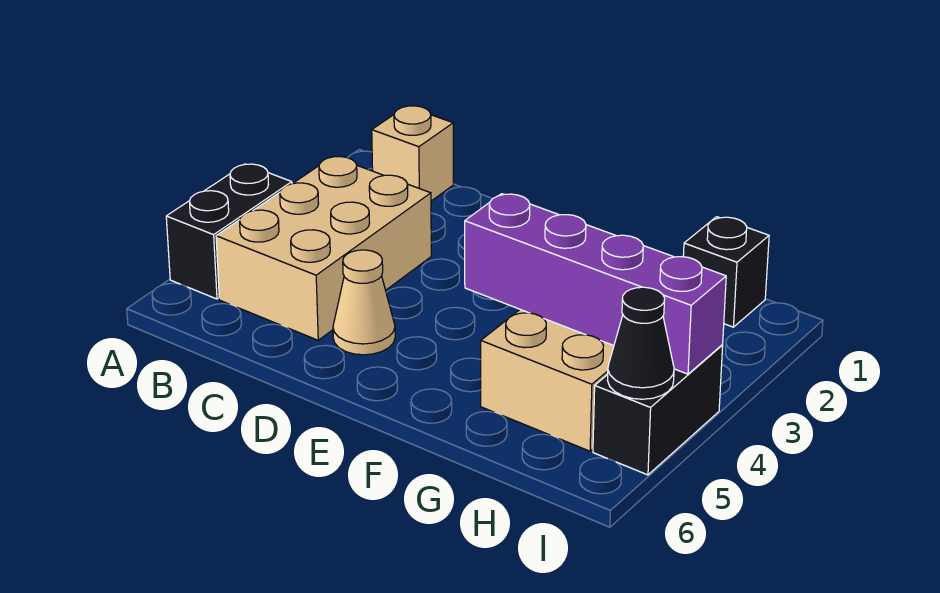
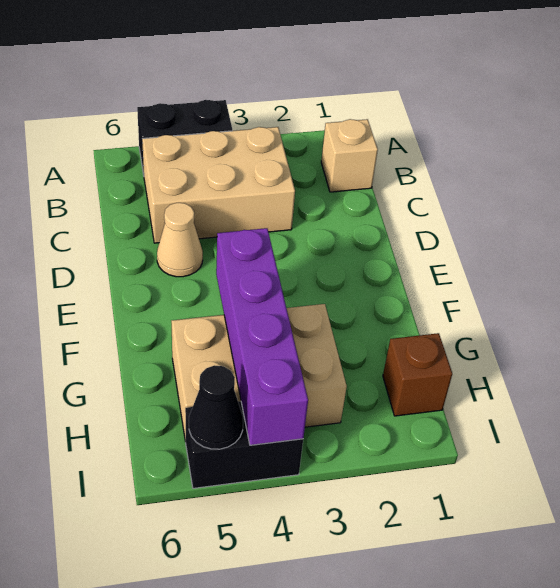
black brick H1 level 1 -> brown brick H1 level 1

